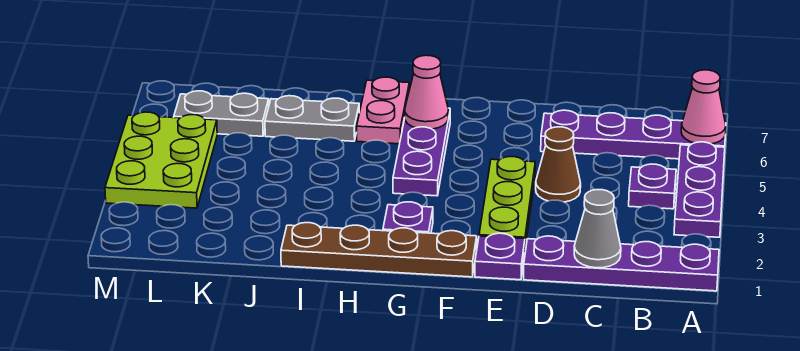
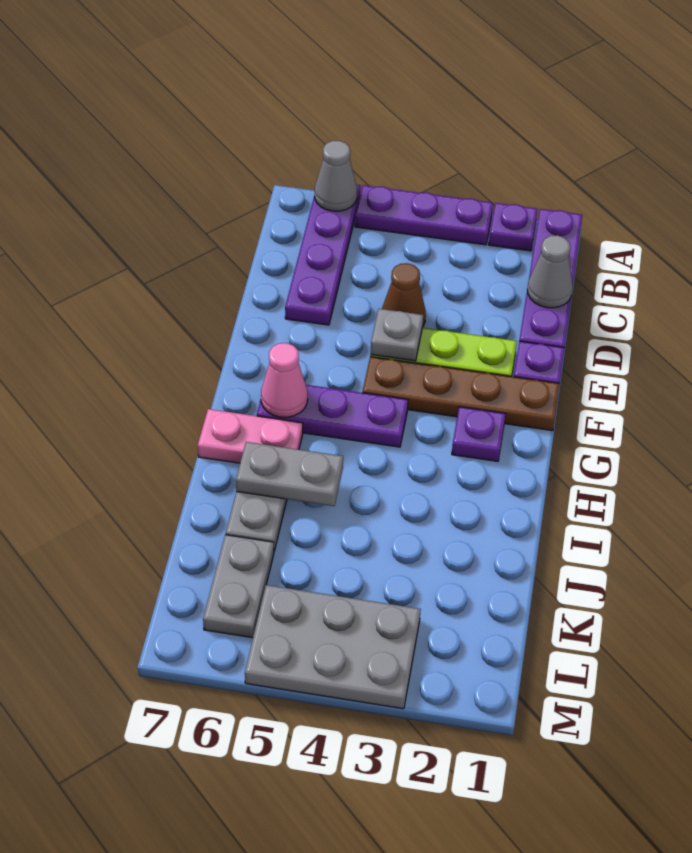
pink cone A6 level 2 -> grey cone A6 level 2
purple plate B4 level 1 -> purple plate A2 level 1
none -> grey plate E4 level 2
brown plate F1:I1 level 1 -> brown plate F1:F4 level 1
none -> grey plate I5:I6 level 2
lime plate L3:M5 level 1 -> grey plate L3:M5 level 1

